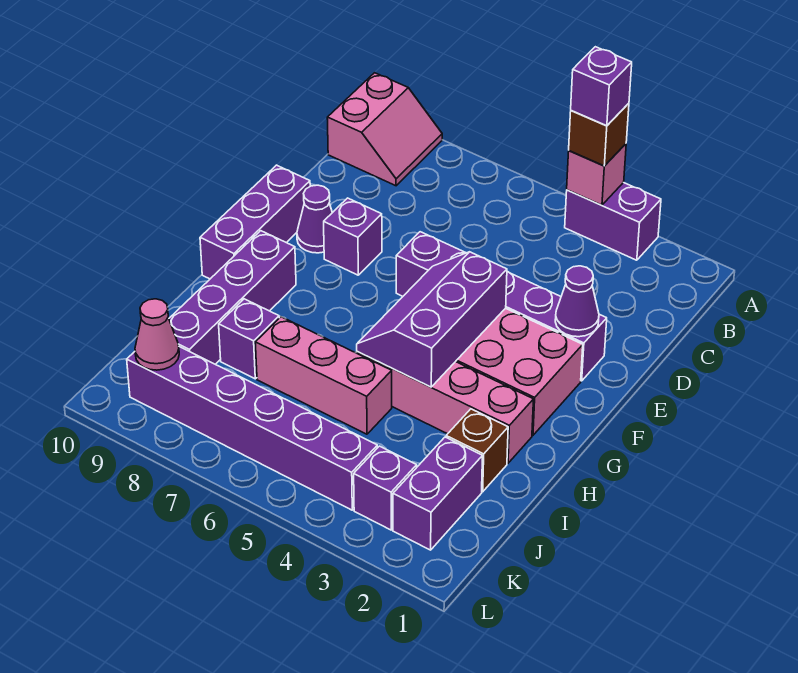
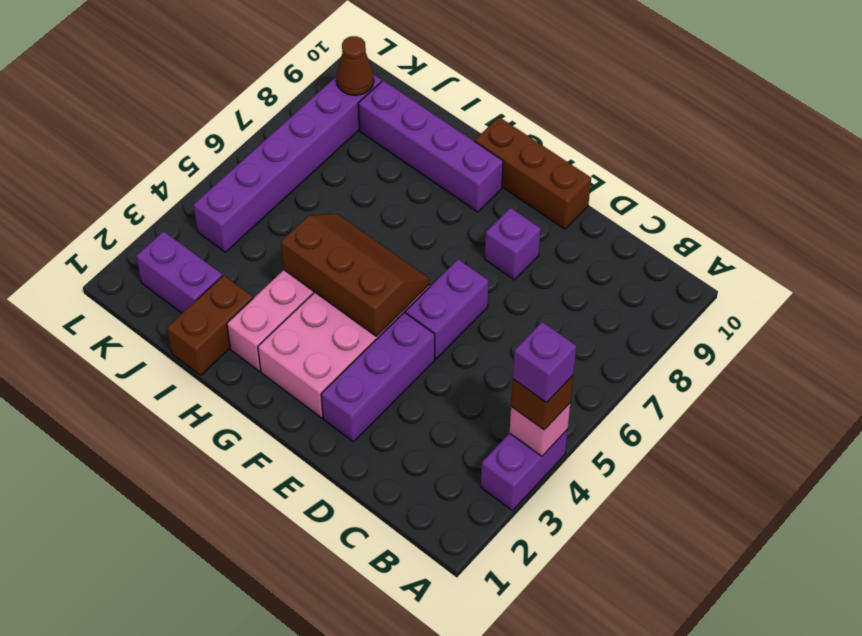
pink slope A9:B10 level 1 top 10 -> none
purple cone E2 level 2 -> none
purple cone E9 level 1 -> none
purple brick E10:G10 level 1 -> brown brick E10:G10 level 1
purple slope F4:H5 level 2 top 4 -> brown slope F4:H5 level 2 top 4
brown brick I2 level 1 -> brown brick I1:I2 level 1
pink brick I5:I7 level 1 -> none
purple brick I8 level 1 -> none
purple brick K3 level 1 -> none
pink cone K9 level 2 -> brown cone K9 level 2

